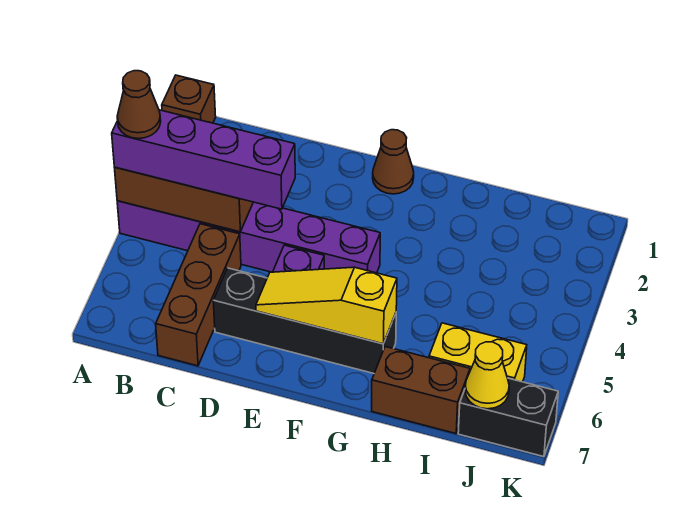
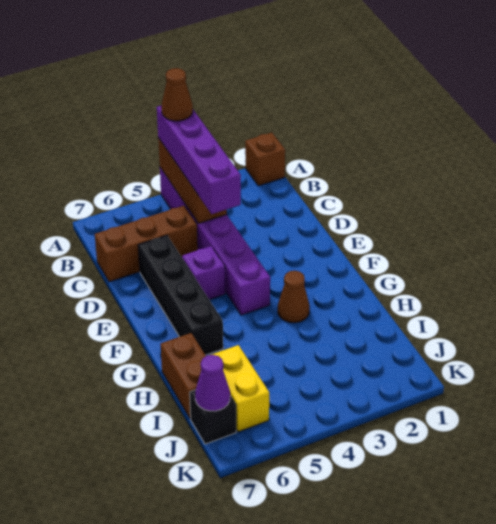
yellow slope E6:G6 level 2 top G -> none
brown cone F1 level 1 -> brown cone G3 level 1
black brick J7:K7 level 1 -> black brick J7 level 1
yellow cone J7 level 2 -> purple cone J7 level 2

